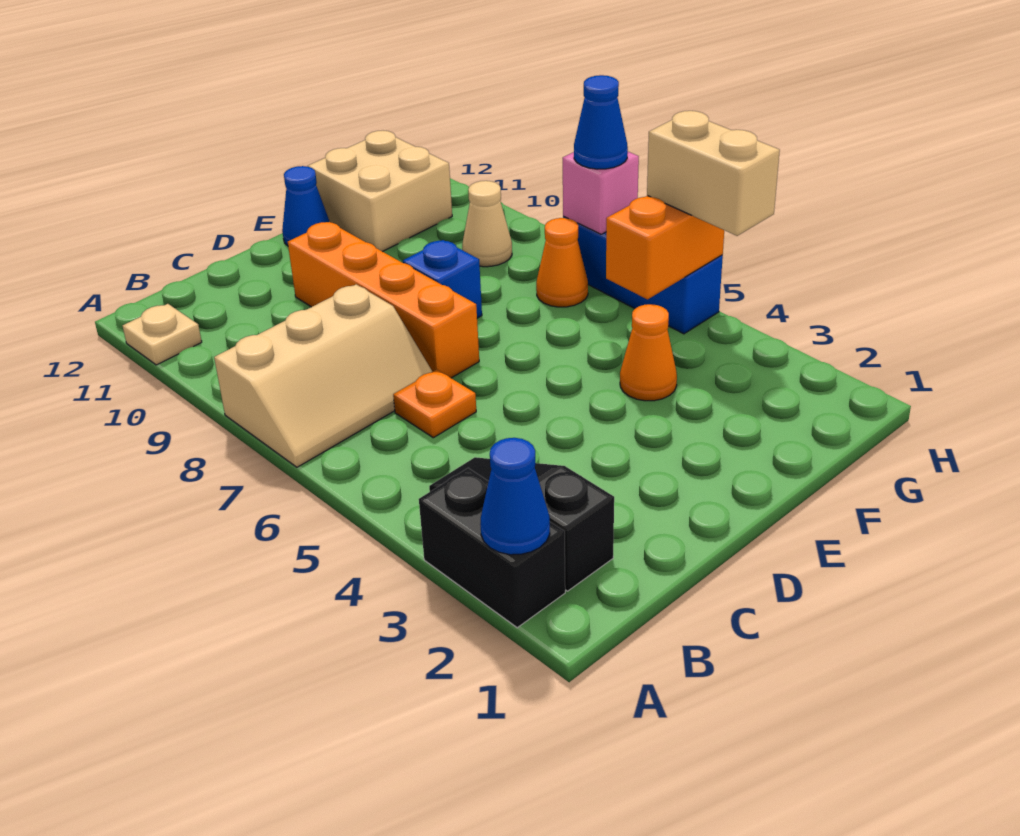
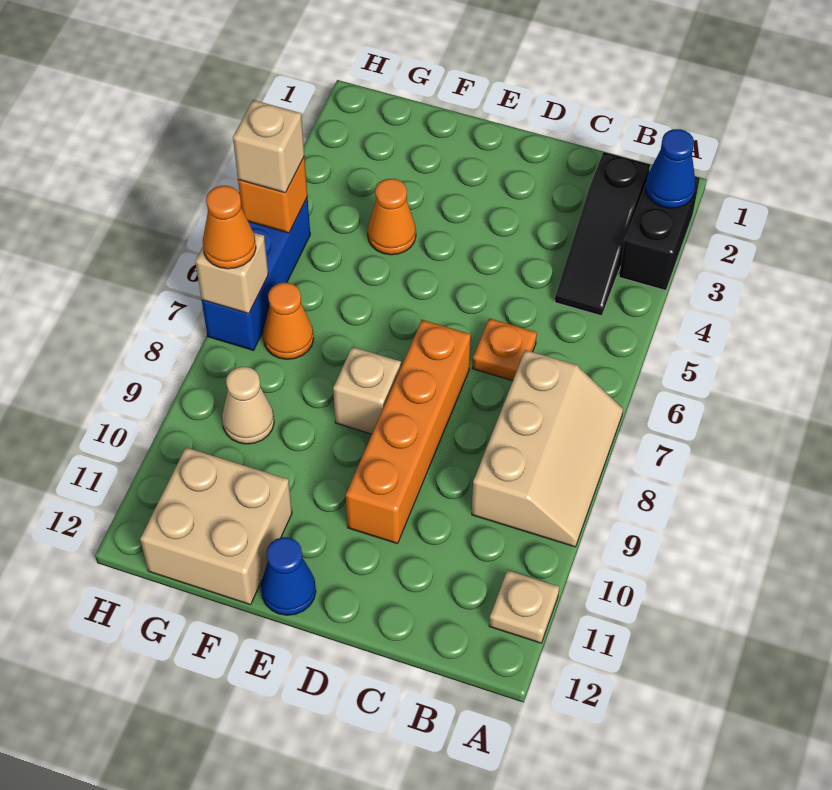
tan slope A7:C8 level 1 top 8 -> tan slope A7:B9 level 1 top B
blue brick E8 level 1 -> tan brick E8 level 1
orange brick G5:H5 level 2 -> orange brick H5 level 2
tan brick H4:H5 level 3 -> tan brick H5 level 3
pink brick H7 level 2 -> tan brick H7 level 2
blue cone H7 level 3 -> orange cone H7 level 3

